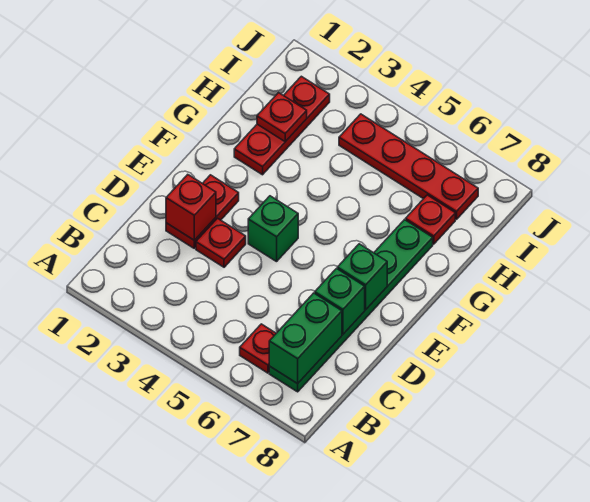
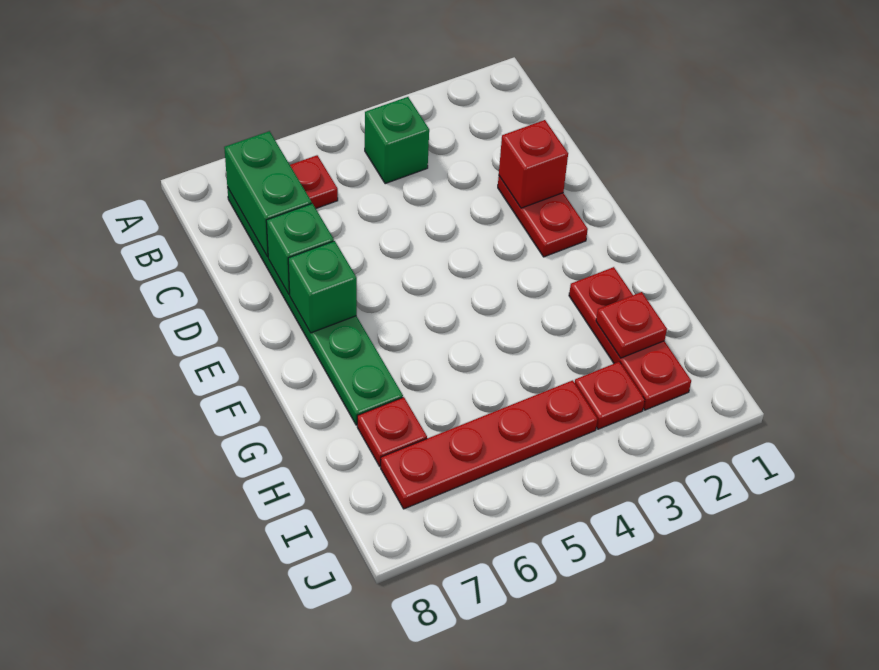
red plate D3 level 1 -> red plate I3 level 1
green brick E4 level 1 -> green brick B4 level 1

